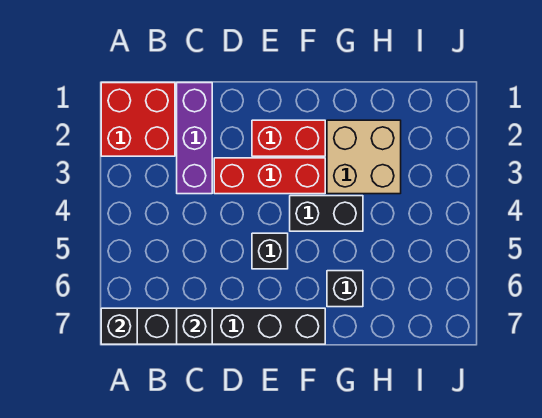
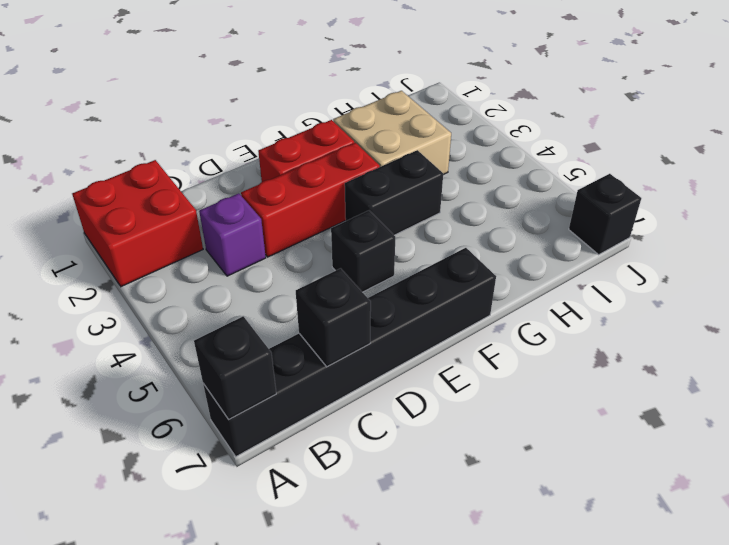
purple brick C1:C3 level 1 -> purple brick C3 level 1
black brick G6 level 1 -> black brick J7 level 1

